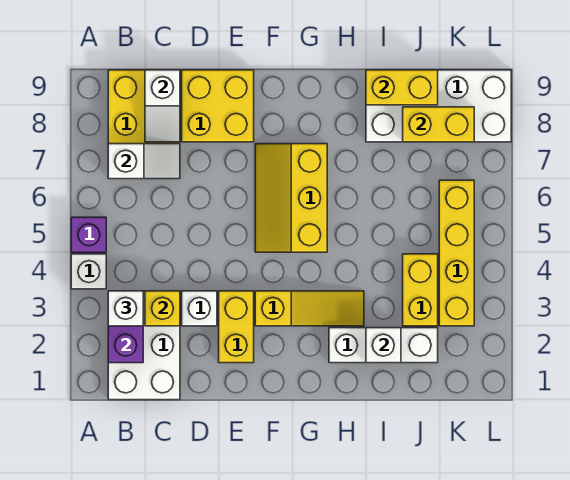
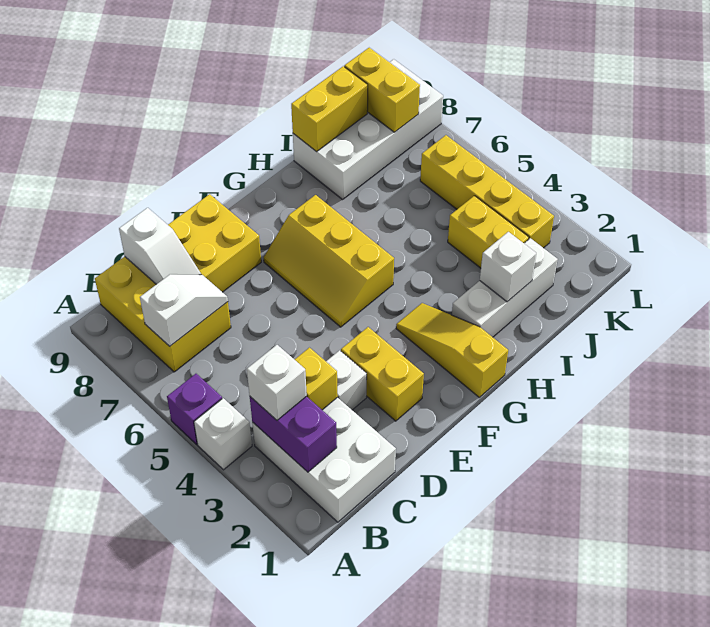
yellow slope F3:H3 level 1 top F -> yellow slope G1:G3 level 1 top 1
yellow brick J8:K8 level 2 -> yellow brick K8:K9 level 2

